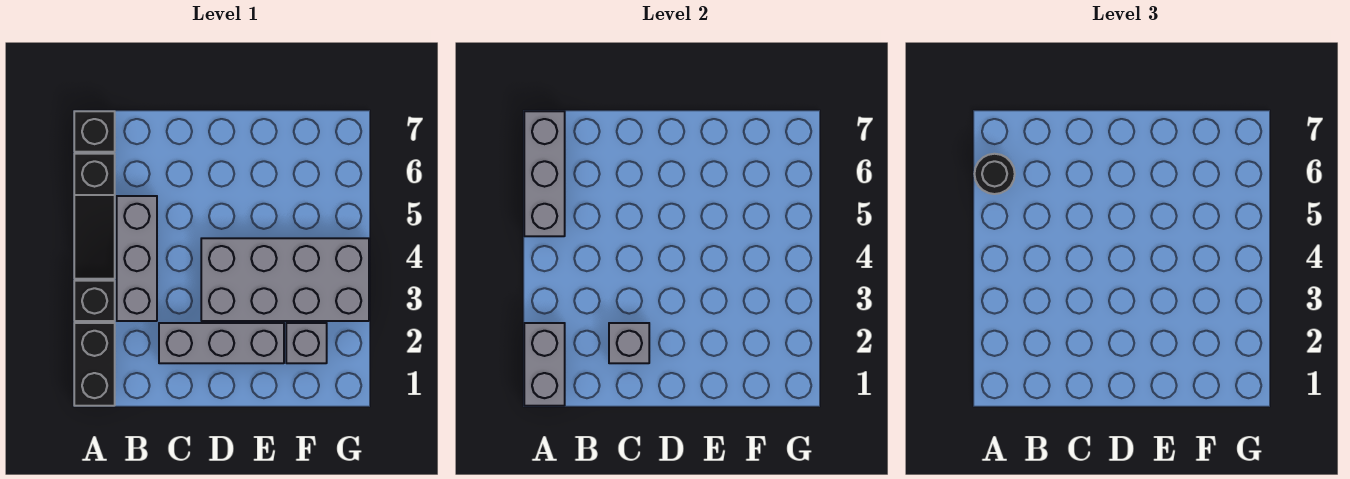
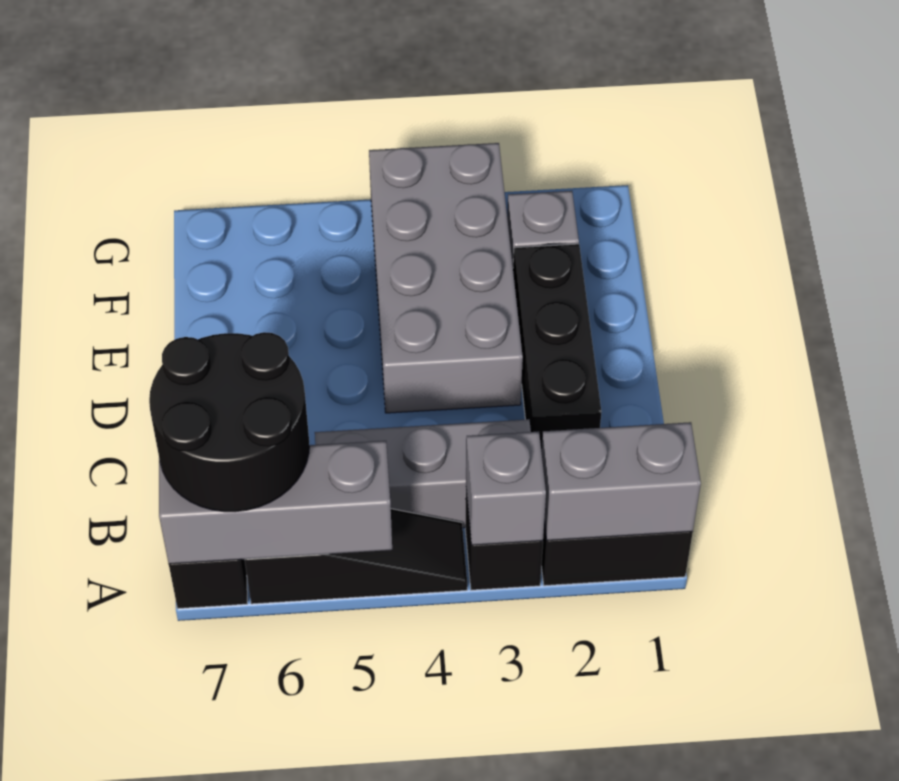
black round brick A6 level 3 -> black round brick A6:B7 level 3
grey brick C2:E2 level 1 -> black brick C2:E2 level 1
grey brick C2 level 2 -> grey brick A3 level 2

